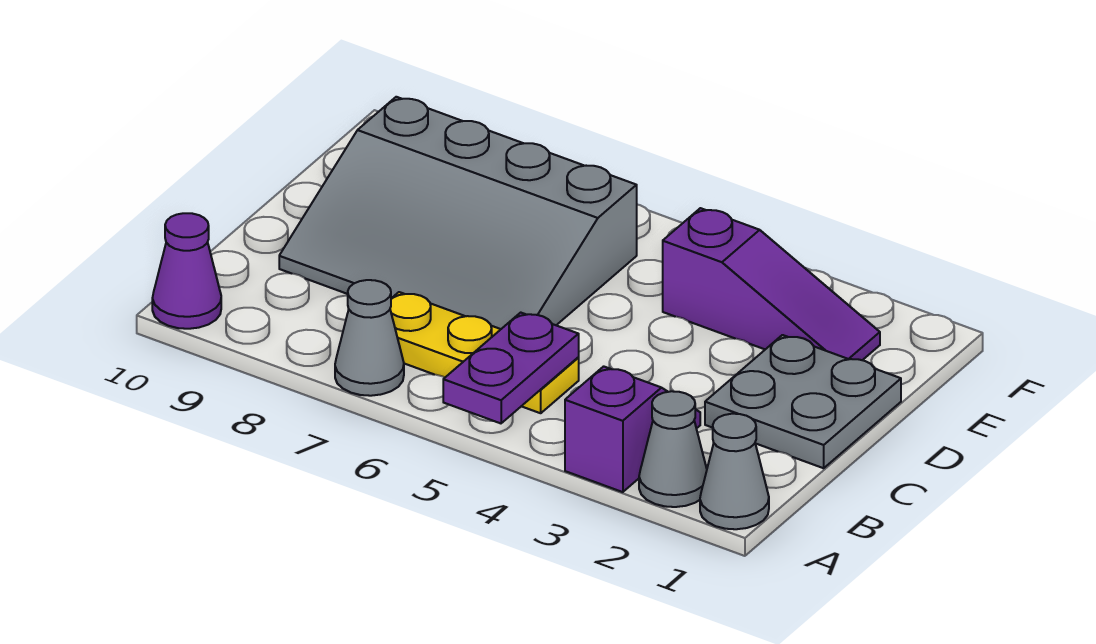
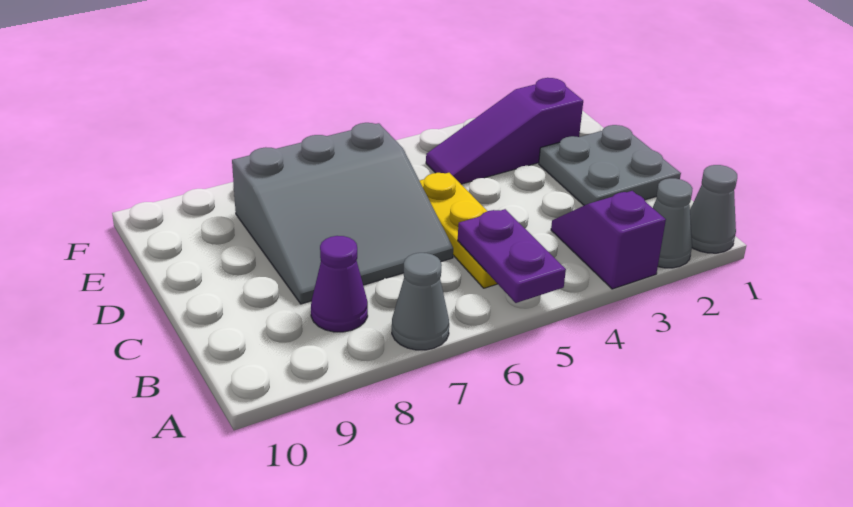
purple cone A10 level 1 -> purple cone B8 level 1
yellow plate B5:B7 level 1 -> yellow plate B5:D5 level 1
grey slope C6:E9 level 1 top E -> grey slope C6:E8 level 1 top E
purple slope E2:E4 level 1 top 4 -> purple slope E2:E4 level 1 top 2

